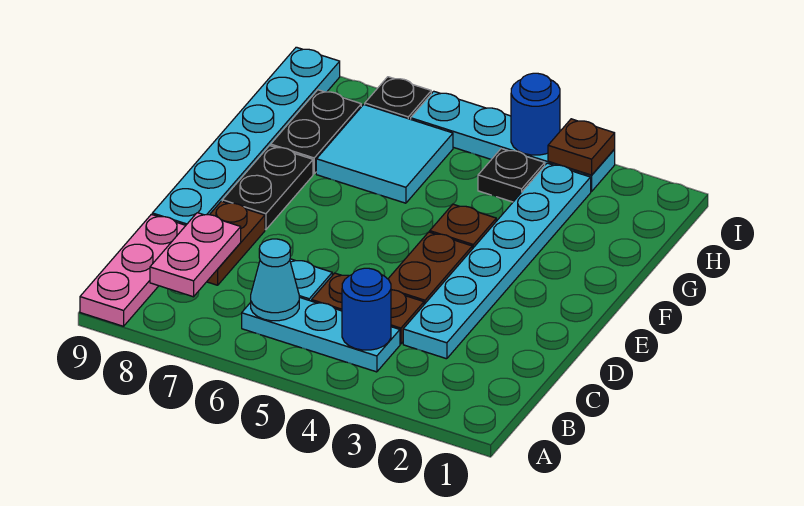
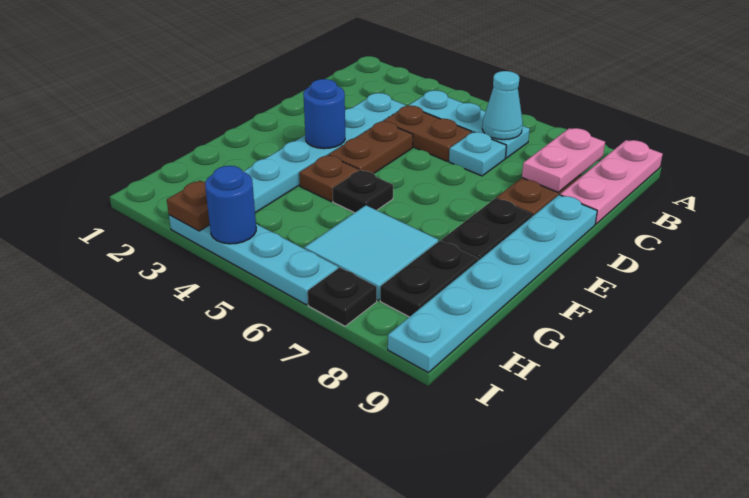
blue round brick B4 level 2 -> blue round brick E3 level 2
black plate H4 level 1 -> black plate F5 level 1

